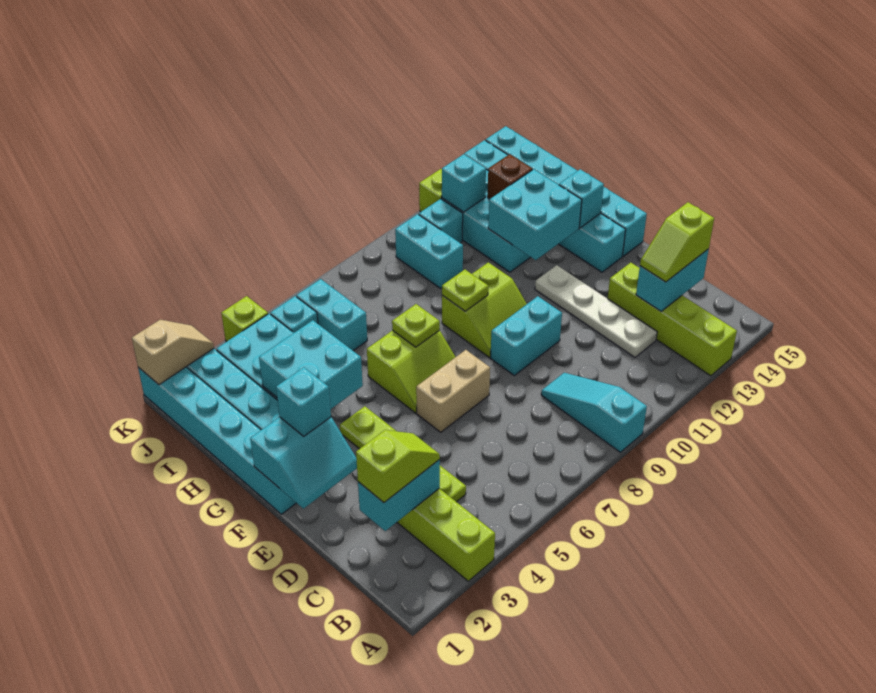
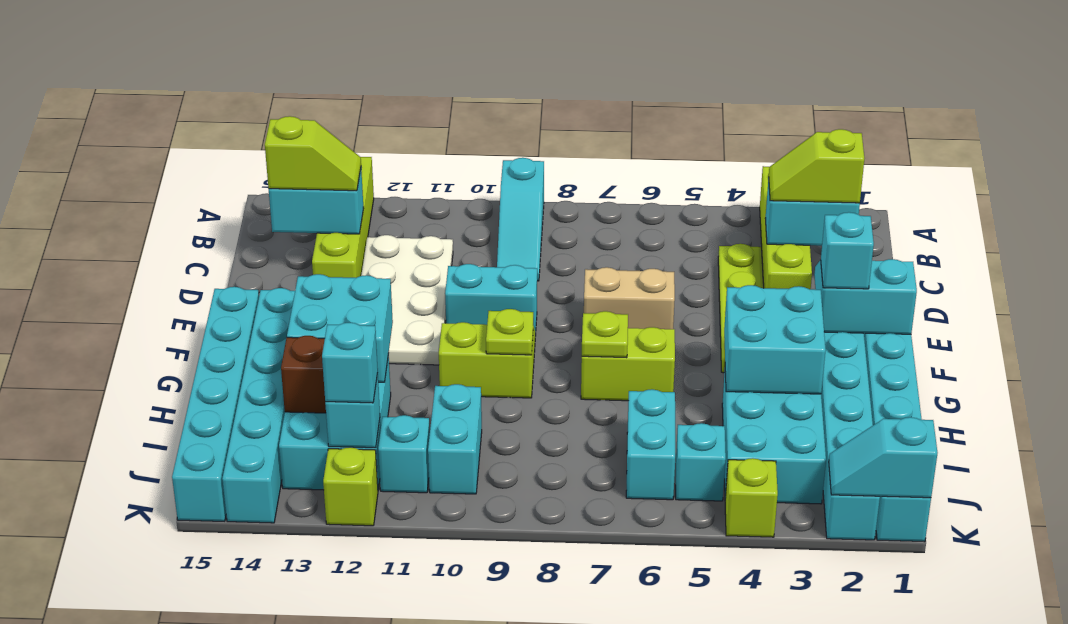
white plate C12:F12 level 1 -> white plate C11:F12 level 1
cyan brick G14 level 2 -> cyan brick J12 level 3
tan slope K1:K2 level 2 top 1 -> cyan slope K1:K2 level 2 top 1

